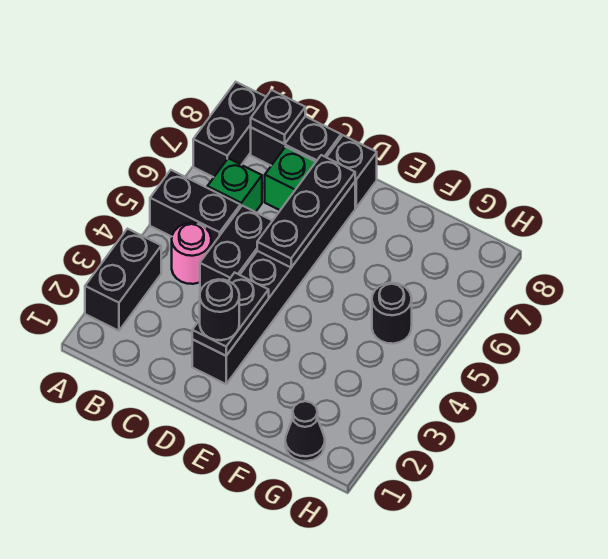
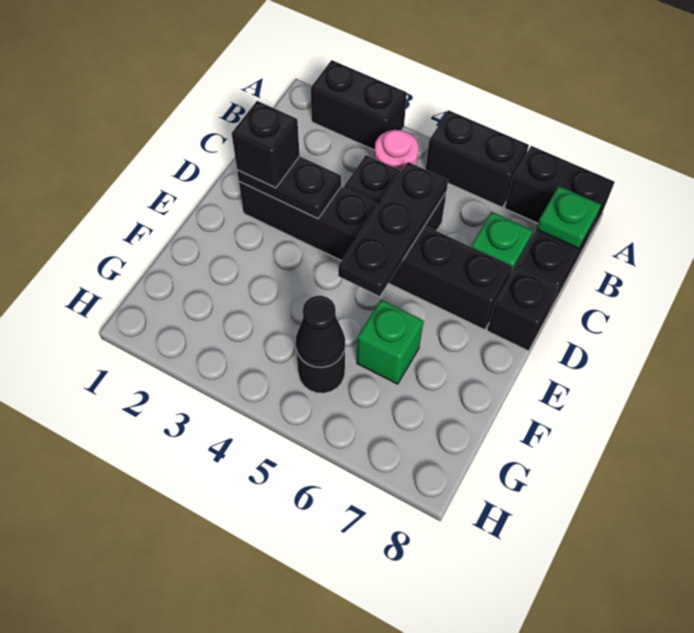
black brick A5:B5 level 1 -> black brick A5:A6 level 1
green brick B6 level 1 -> green brick F6 level 1
black plate B8 level 2 -> green plate B8 level 2
black round brick D2 level 3 -> black brick D2 level 3
black plate D5:D7 level 2 -> black plate C5:E5 level 2
black cone G1 level 1 -> black cone G5 level 2

